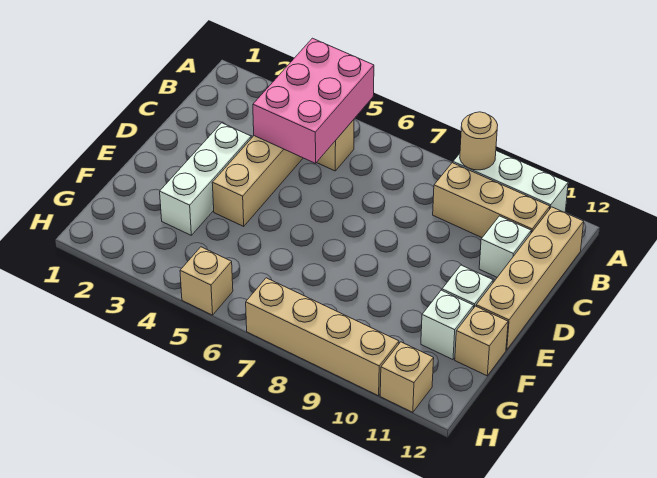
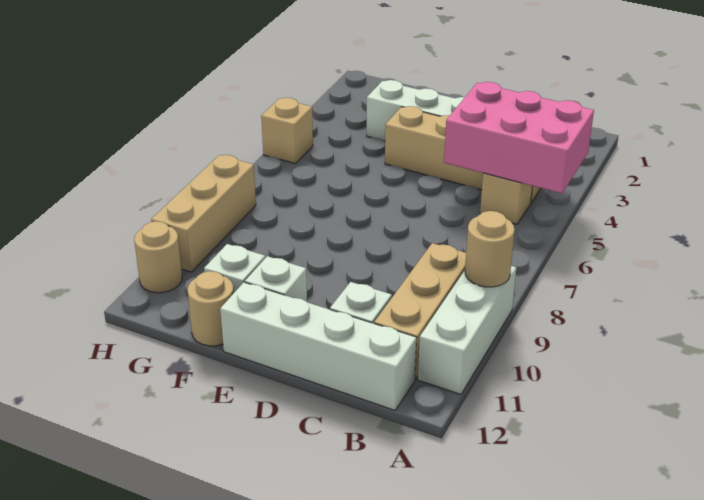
tan brick B12:E12 level 1 -> white brick B12:E12 level 1
tan brick F12 level 1 -> tan round brick F12 level 1
tan brick H7:H10 level 1 -> tan brick H8:H10 level 1
tan brick H11 level 1 -> tan round brick H11 level 1

